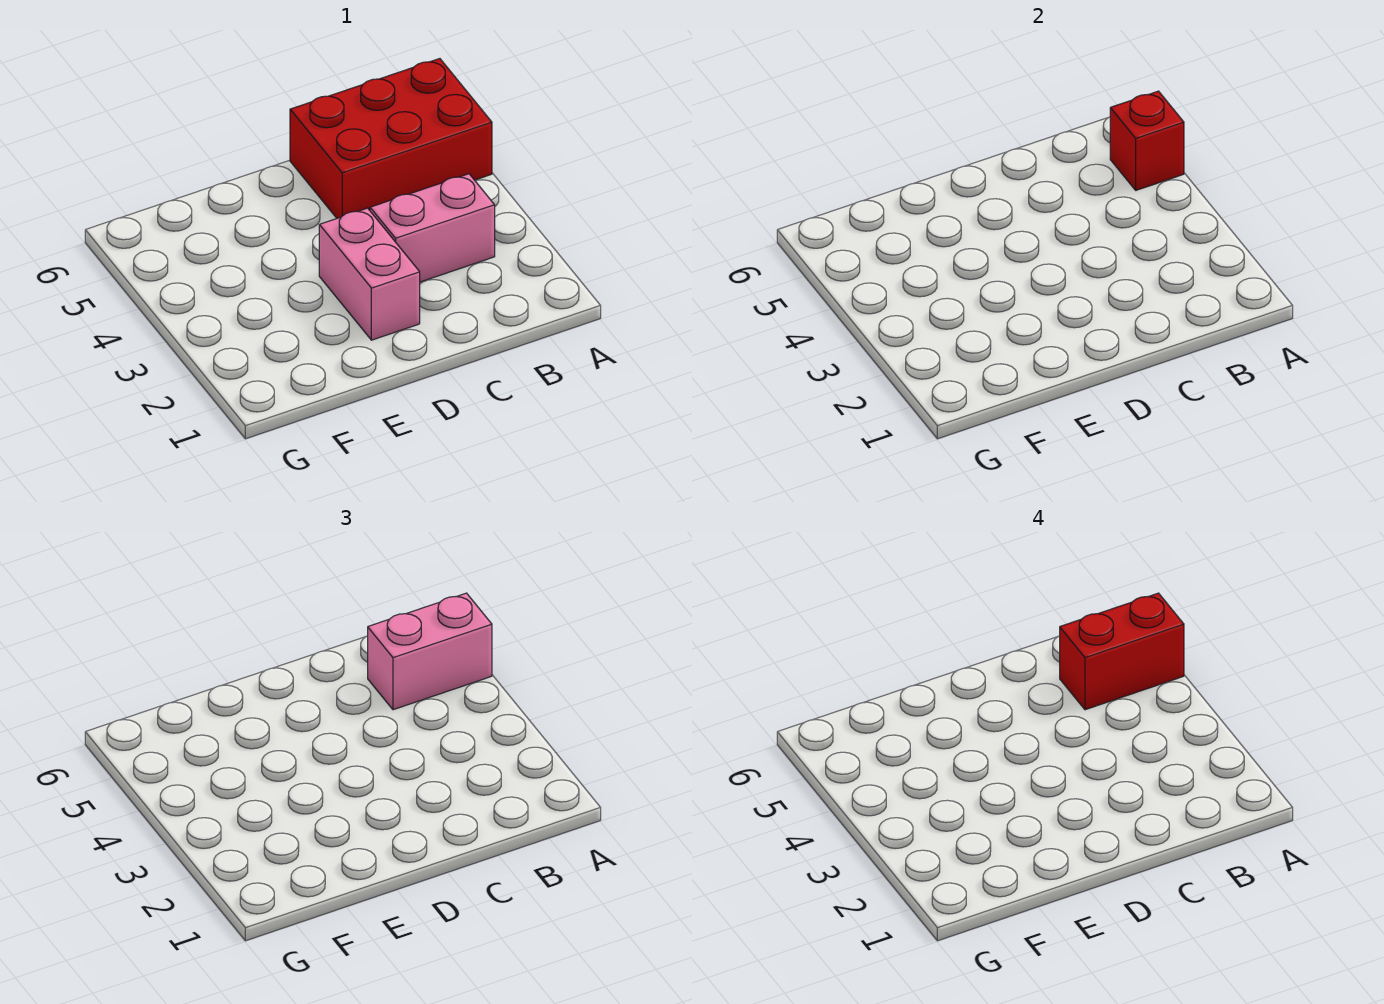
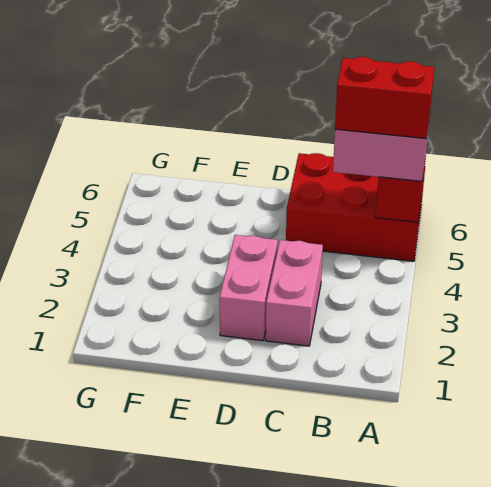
pink brick B3:C3 level 1 -> pink brick C2:C3 level 1

